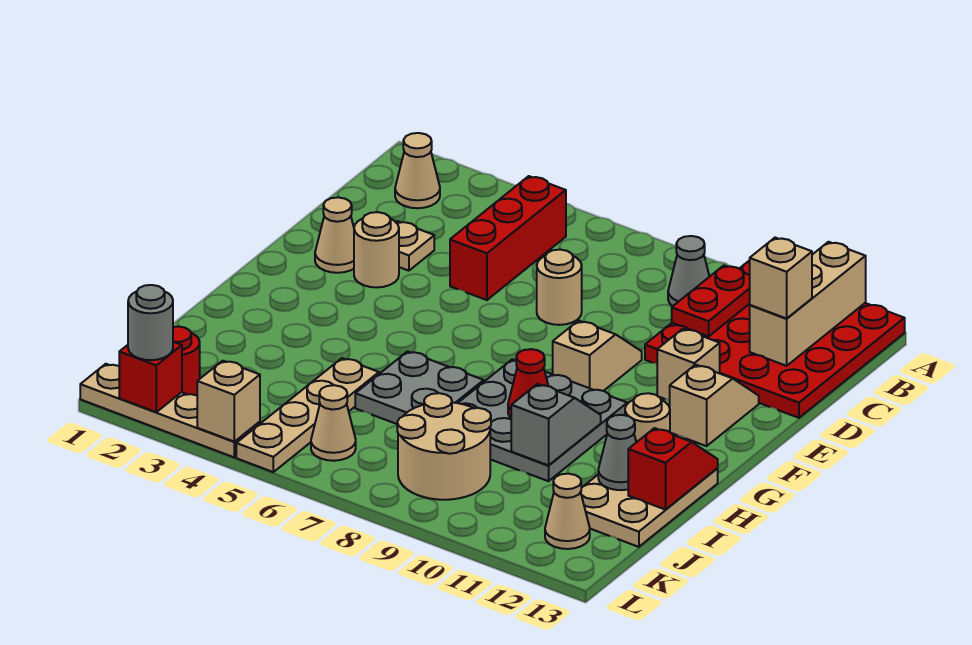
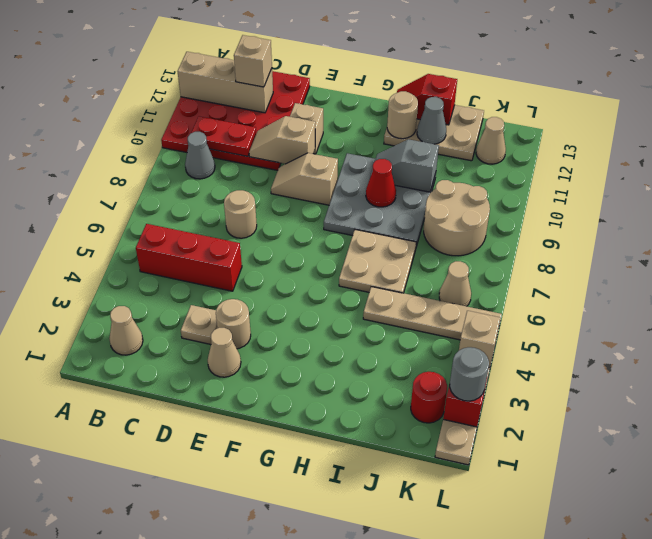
tan slope E12:F12 level 1 top F -> tan slope D10:E10 level 2 top E
grey plate H6:I7 level 1 -> tan plate H6:I7 level 1

